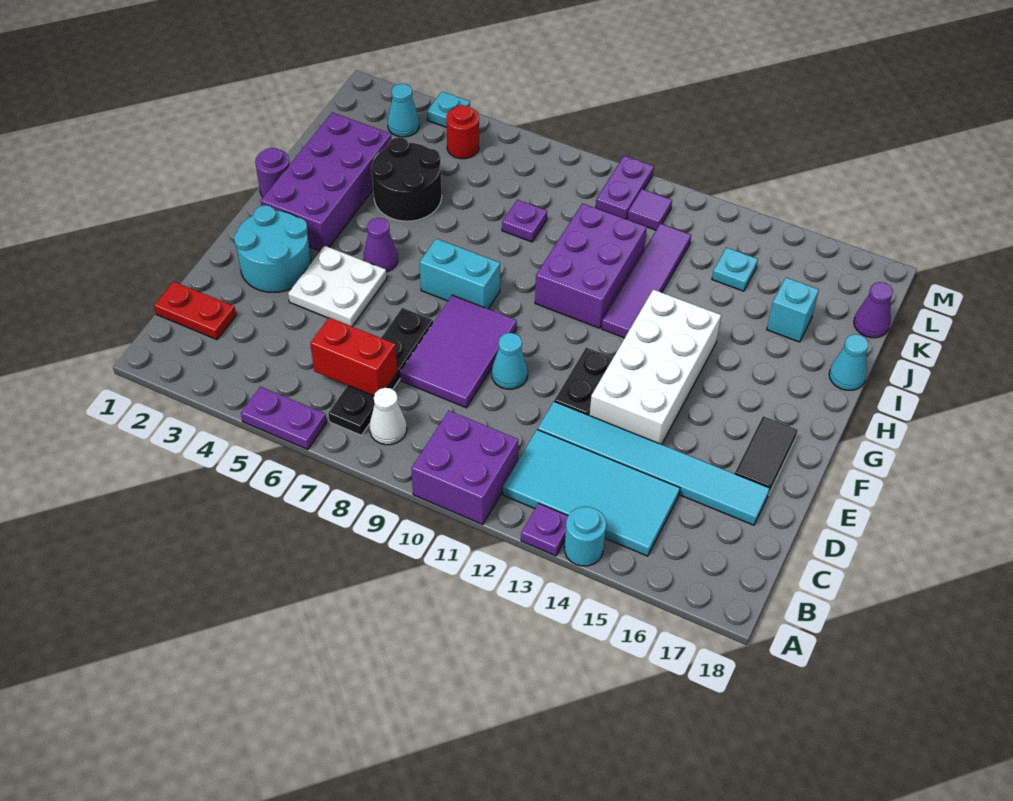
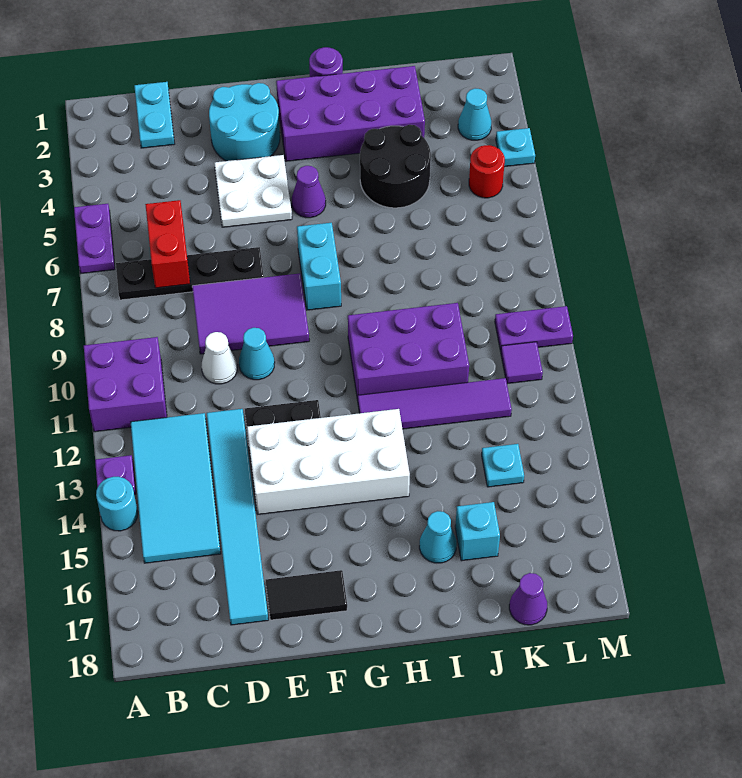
white cone B8 level 1 -> white cone D10 level 1
red plate C1:C2 level 1 -> cyan plate C1:C2 level 1
cyan cone I18 level 1 -> cyan cone I16 level 1
purple plate J8 level 1 -> none

